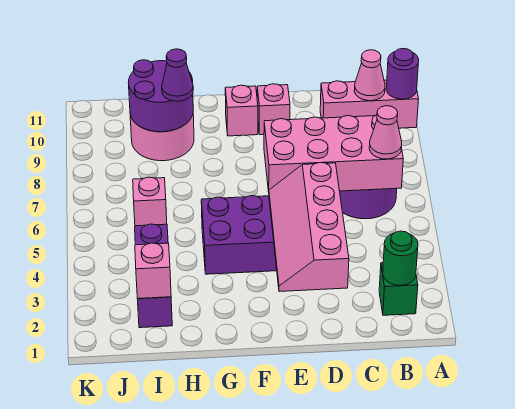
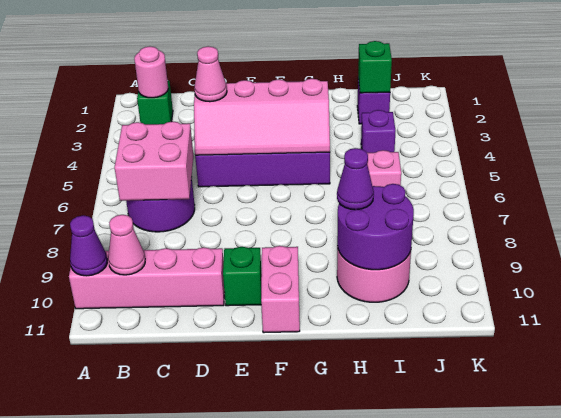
pink brick A10:C10 level 1 -> pink brick A10:D10 level 1
purple round brick A10 level 2 -> purple cone A10 level 2
green round brick B2 level 2 -> pink round brick B2 level 2
pink brick B6:E7 level 2 -> pink brick B6:C7 level 2
pink cone B6 level 3 -> pink cone D4 level 3
pink slope D2:E5 level 2 top D -> pink slope D4:G5 level 2 top 4
pink brick E10 level 1 -> green brick E10 level 1
pink brick F10 level 1 -> pink brick F10:F11 level 1
pink brick I2 level 2 -> green brick I2 level 2

